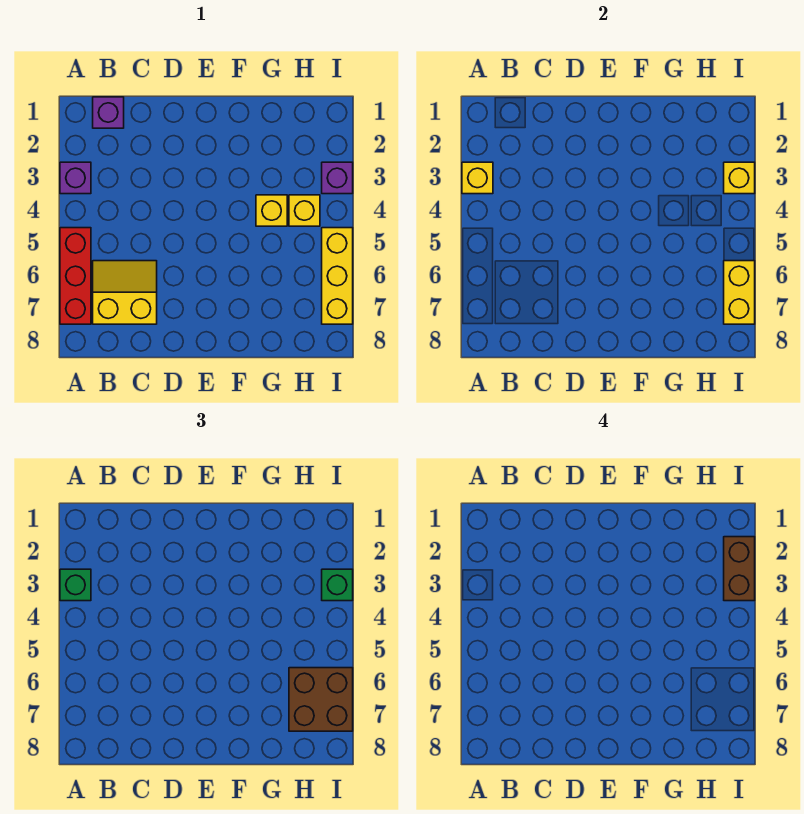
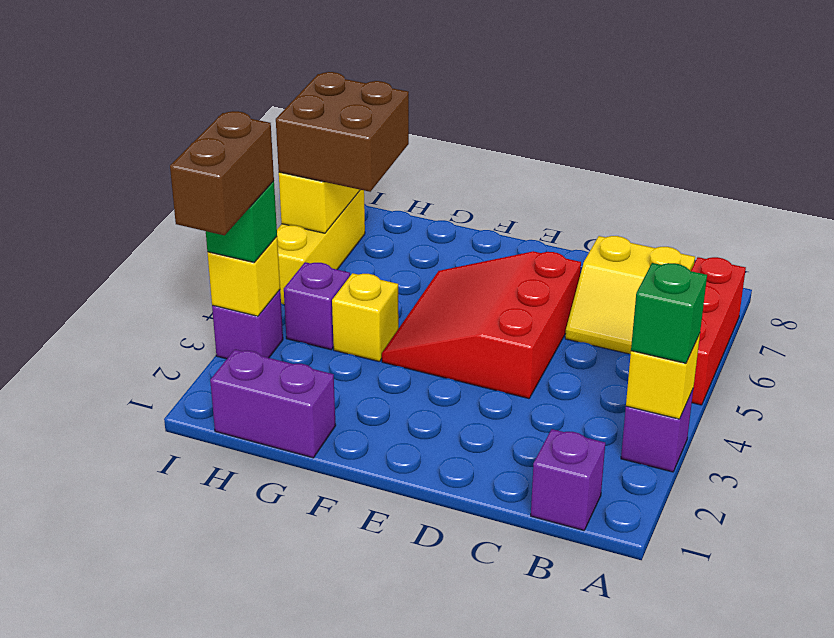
none -> red slope D4:F6 level 1 top D
none -> purple brick G1:H1 level 1
yellow brick H4 level 1 -> purple brick H4 level 1

